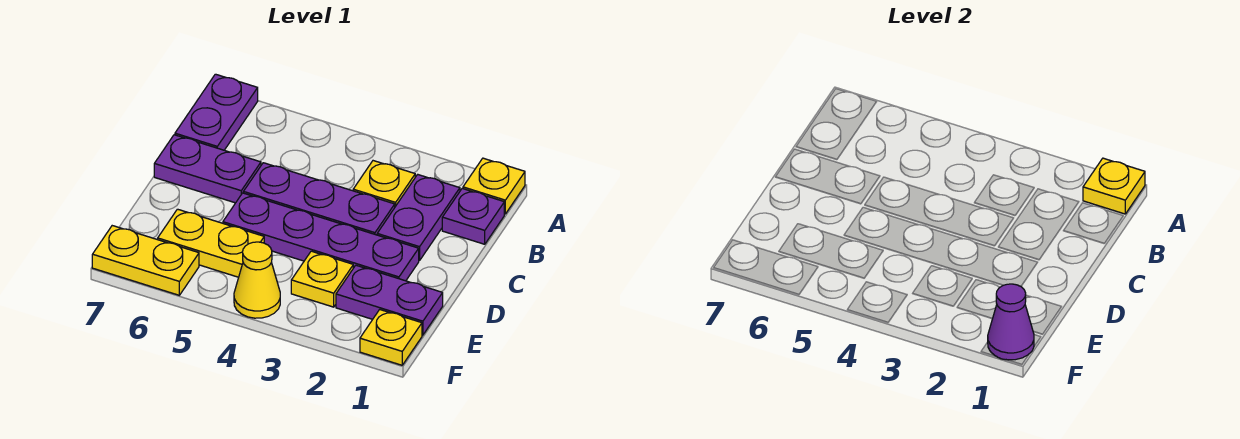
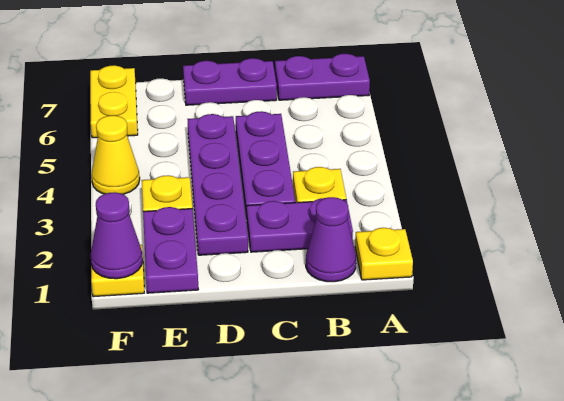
yellow plate A1 level 2 -> none
purple plate B1 level 1 -> purple cone B1 level 1
purple plate C6:C7 level 1 -> purple plate C7:D7 level 1
yellow plate E5:E6 level 1 -> none

